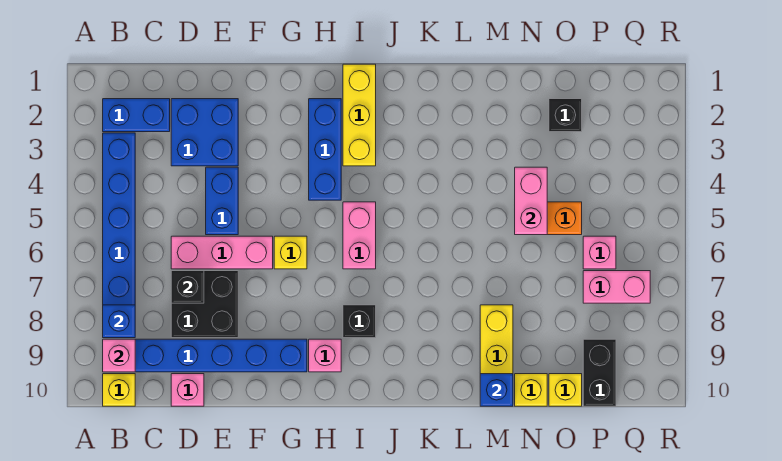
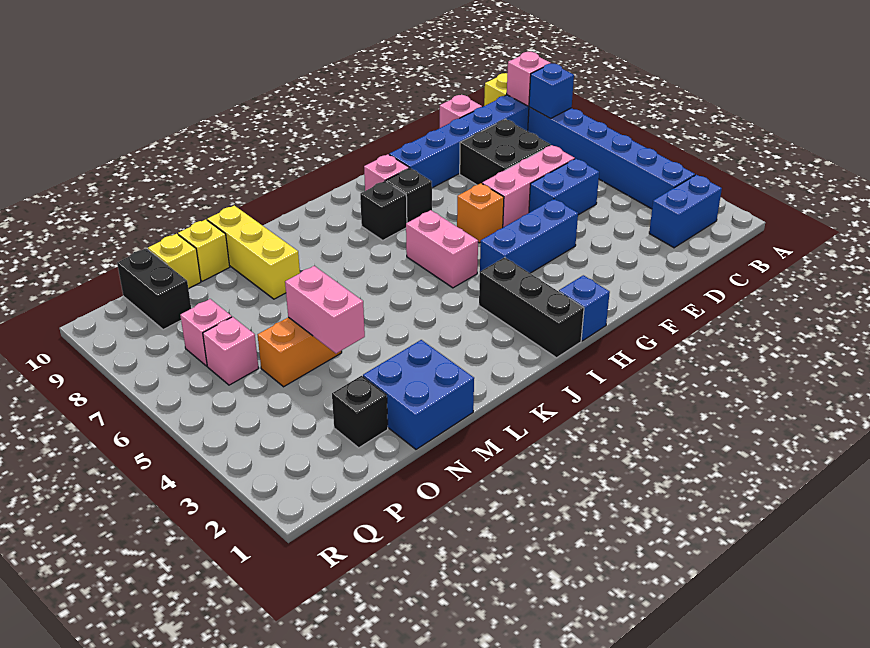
blue brick D2:E3 level 1 -> blue brick M1:N2 level 1
black brick D7 level 2 -> black brick H8 level 1
blue brick E4:E5 level 1 -> blue brick D5:E5 level 1
yellow brick G6 level 1 -> orange brick G6 level 1
blue brick H2:H4 level 1 -> blue brick F4:H4 level 1
yellow brick I1:I3 level 1 -> black brick I1:I3 level 1
blue brick M10 level 2 -> blue brick H1 level 1
pink brick P7:Q7 level 1 -> pink brick P7 level 1

